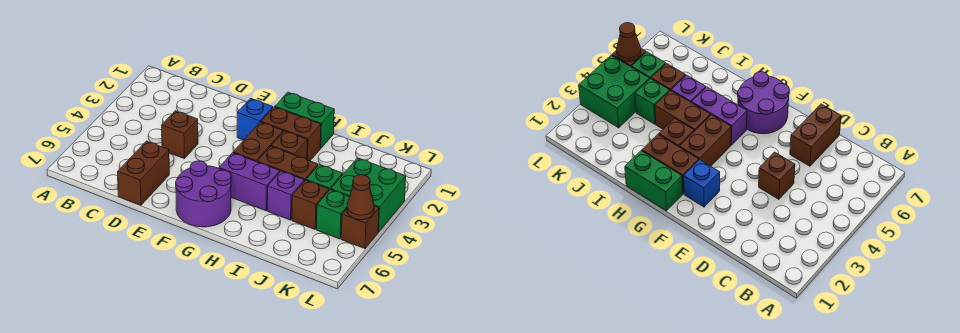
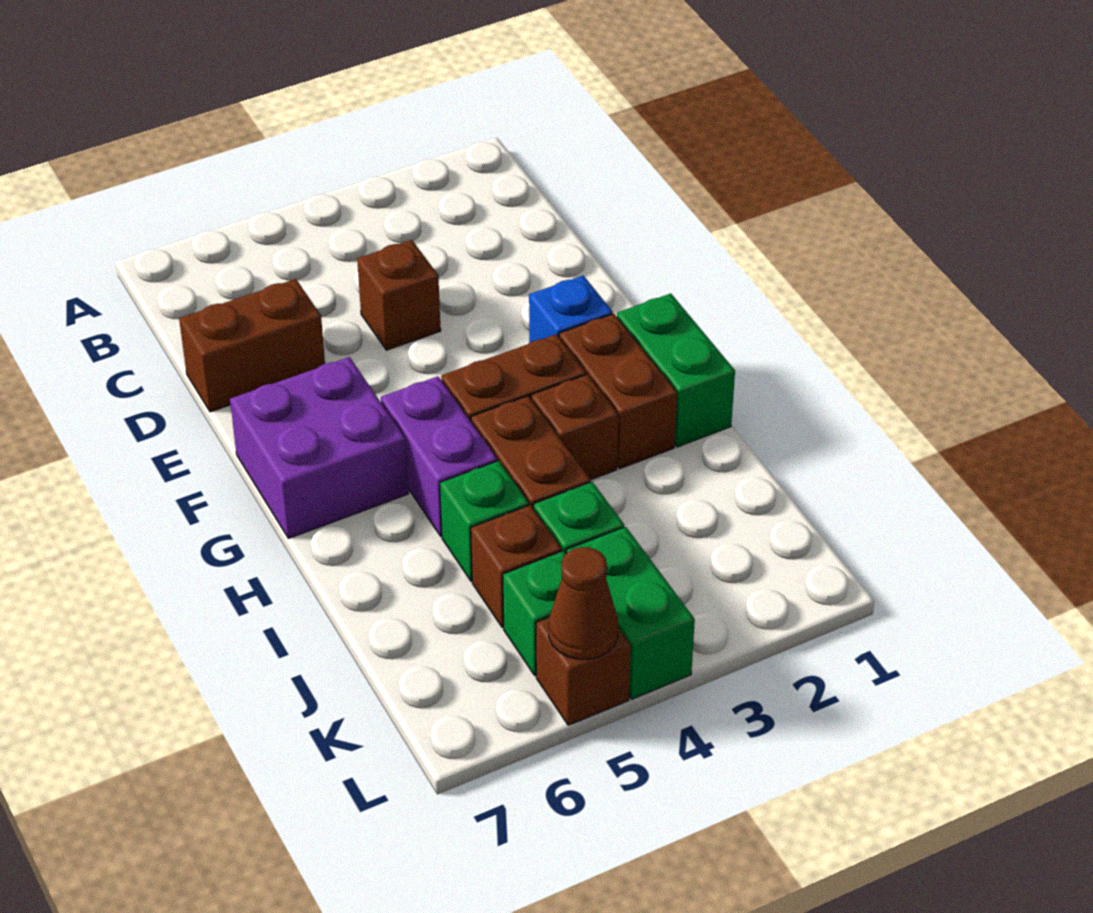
purple round brick F6:G7 level 1 -> purple brick F6:G7 level 1
purple brick I5 level 1 -> green brick I5 level 1
green brick K3:L4 level 1 -> green brick K4:L4 level 1

